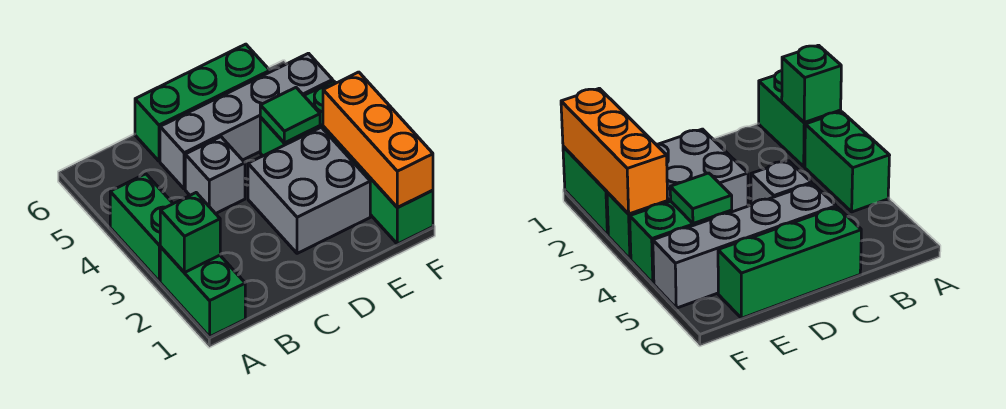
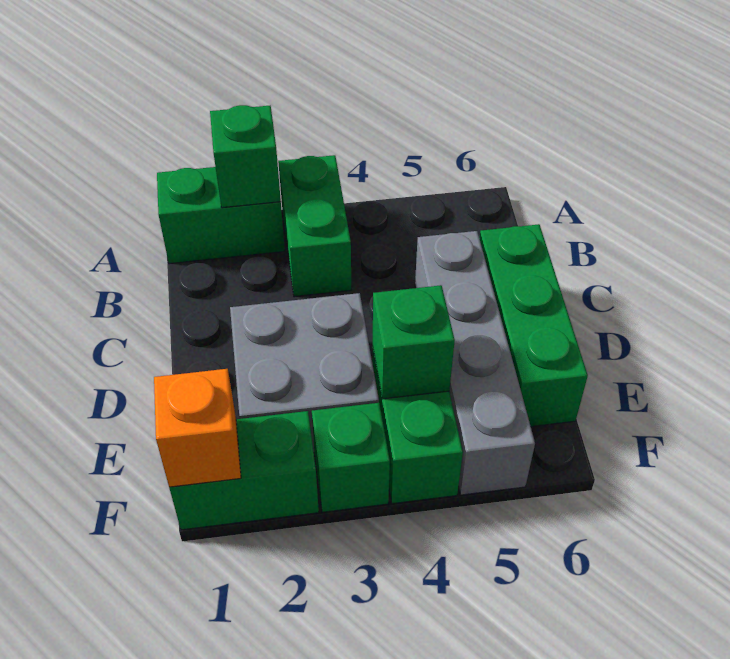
green brick A3:A4 level 1 -> green brick A3:B3 level 1
grey brick C4 level 1 -> none
green tile E4 level 2 -> green brick E4 level 2
orange brick F1:F3 level 2 -> orange brick F1 level 2

